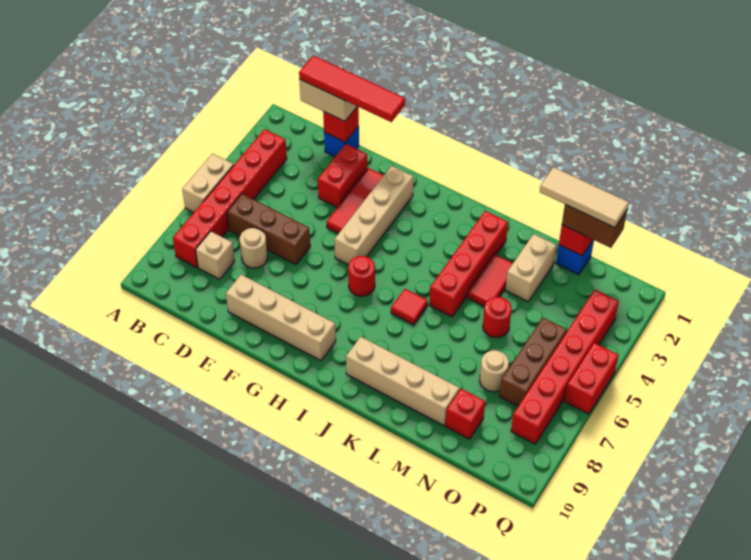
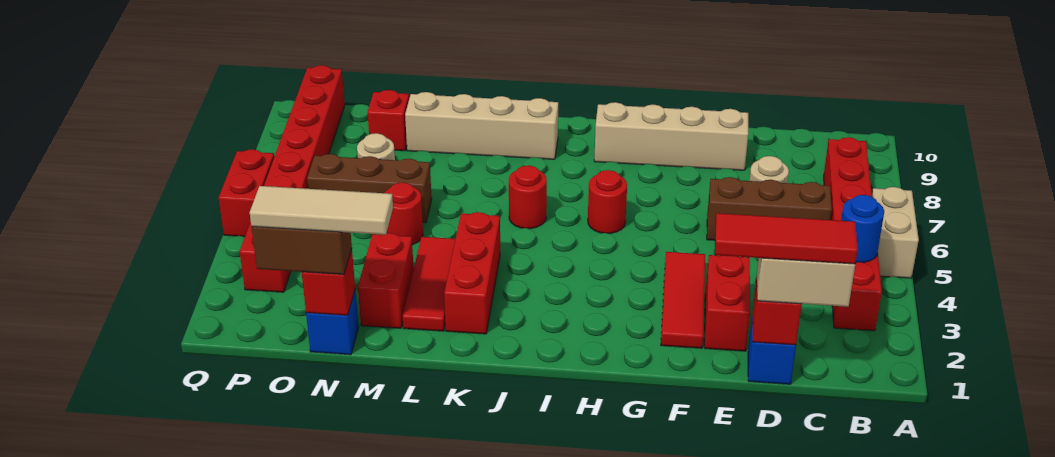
none -> blue round brick B4 level 2
red tile C1:F1 level 4 -> red tile C1:E1 level 4
tan brick C8 level 1 -> none
tan brick G2:G5 level 1 -> none
red tile J6 level 1 -> red round brick J6 level 1
red brick K2:K5 level 1 -> red brick K2:K4 level 1
red tile L3:L4 level 1 -> red tile L2:L4 level 1
tan brick M2:M3 level 1 -> red brick M2:M3 level 1
brown brick O5:O7 level 1 -> brown brick M6:O6 level 1
red brick P3:P8 level 1 -> red brick P3:P10 level 1

